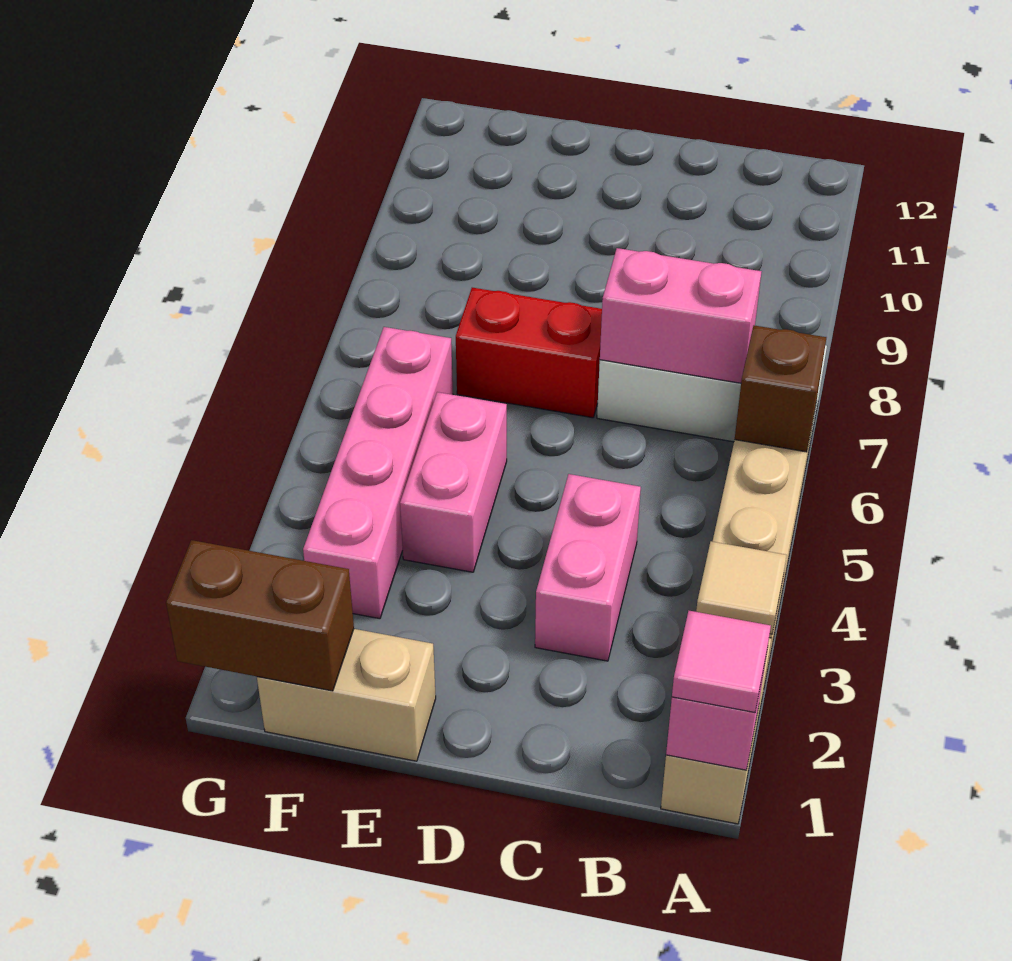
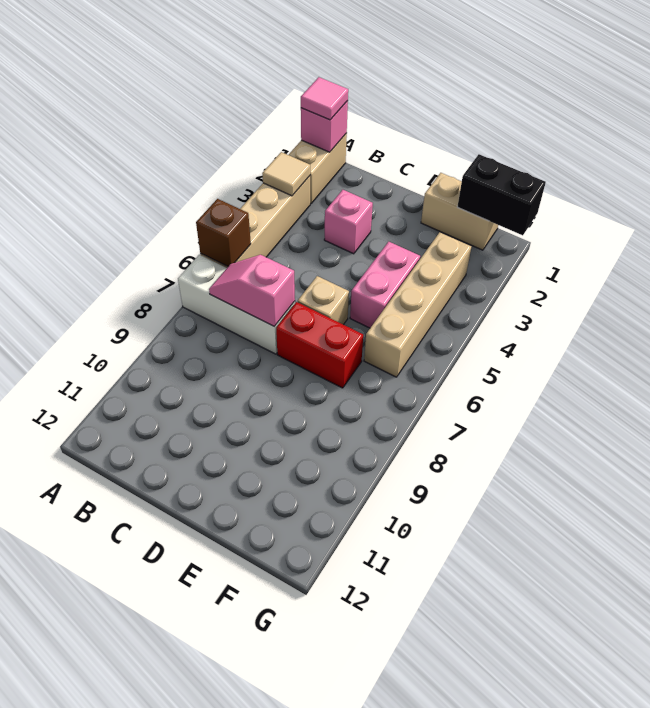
pink brick B7:C7 level 2 -> pink slope B7:C7 level 2 top C
pink brick C3:C4 level 1 -> pink brick C3 level 1
none -> tan brick D6 level 1
brown brick F1:G1 level 2 -> black brick F1:G1 level 2
pink brick F3:F6 level 1 -> tan brick F3:F6 level 1

